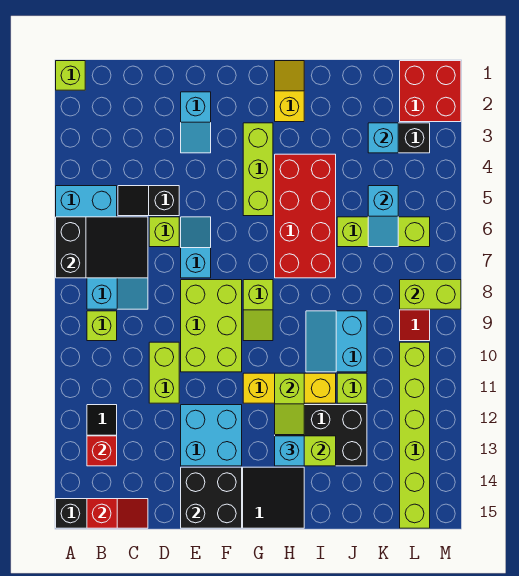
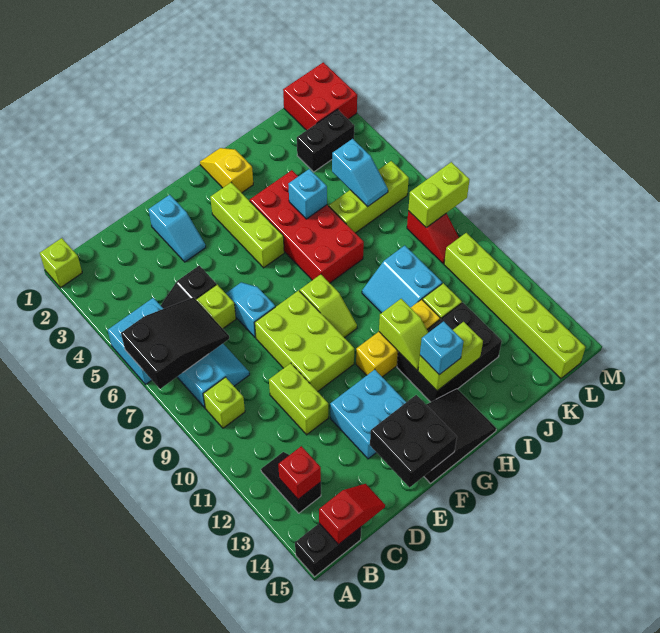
cyan brick K3 level 2 -> cyan brick I5 level 2

